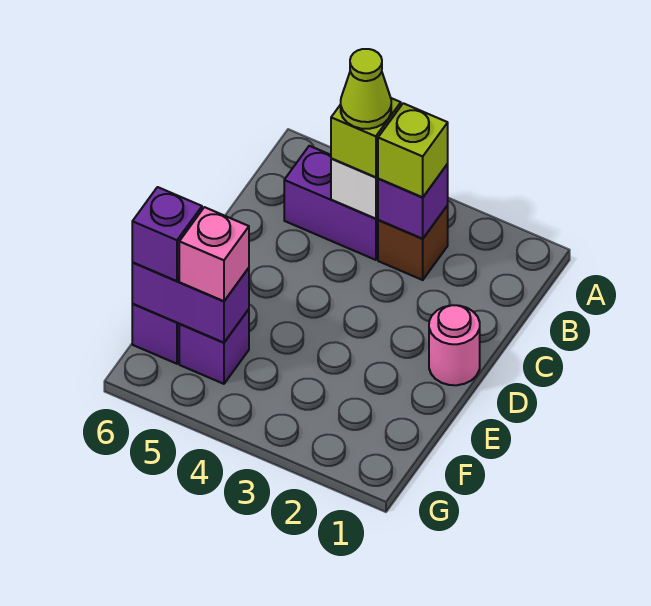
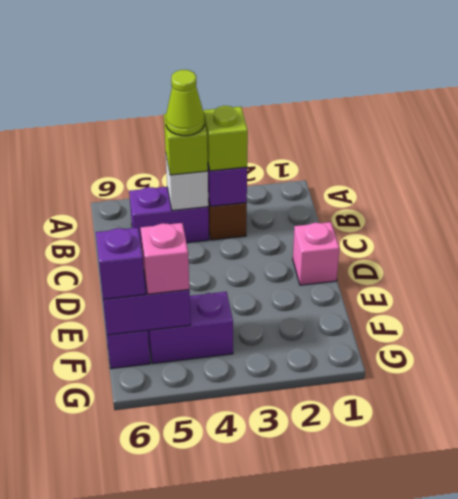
pink round brick D1 level 1 -> pink brick D1 level 1
purple brick F5 level 1 -> purple brick F4:F5 level 1

